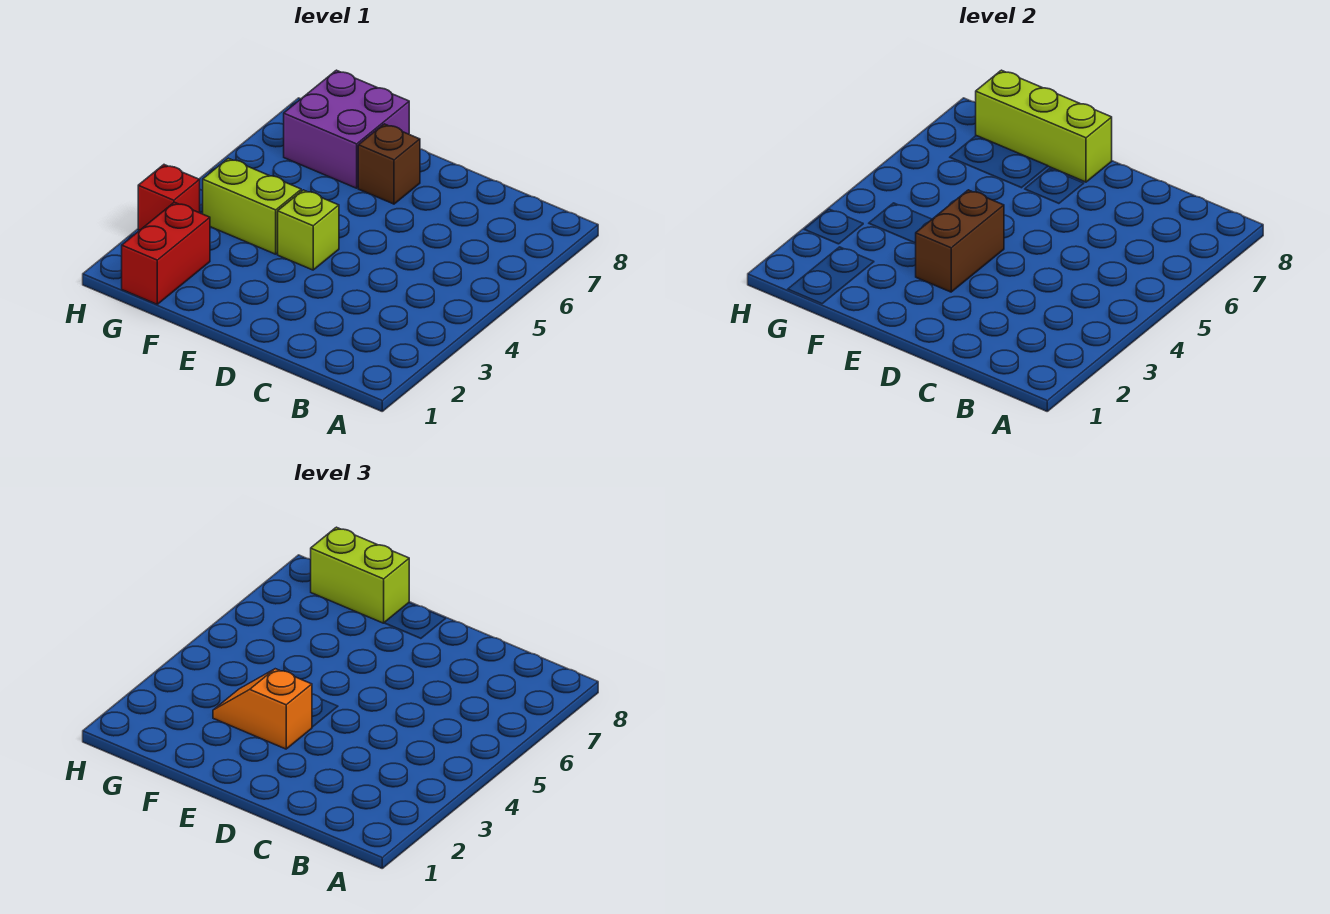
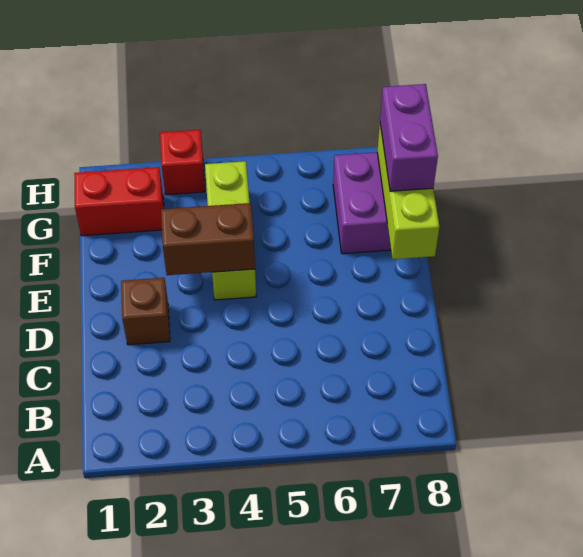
orange slope E3:F3 level 3 top E -> none
brown brick E7 level 1 -> brown brick D2 level 1
lime brick F8:G8 level 3 -> purple brick F8:G8 level 3

